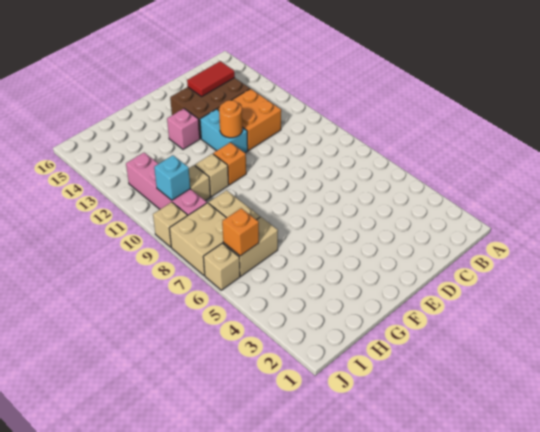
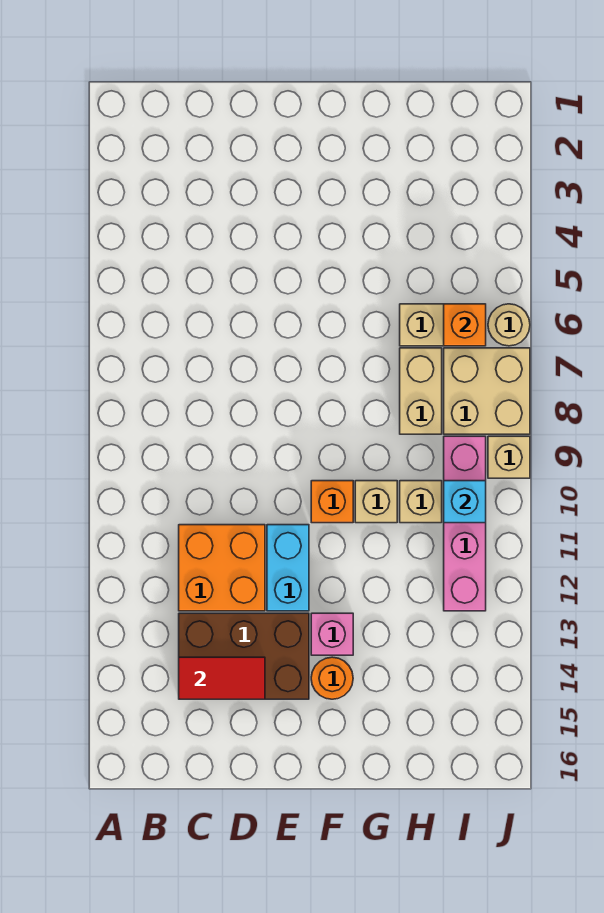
orange round brick E11 level 2 -> orange round brick F14 level 1
tan brick J6 level 1 -> tan round brick J6 level 1

